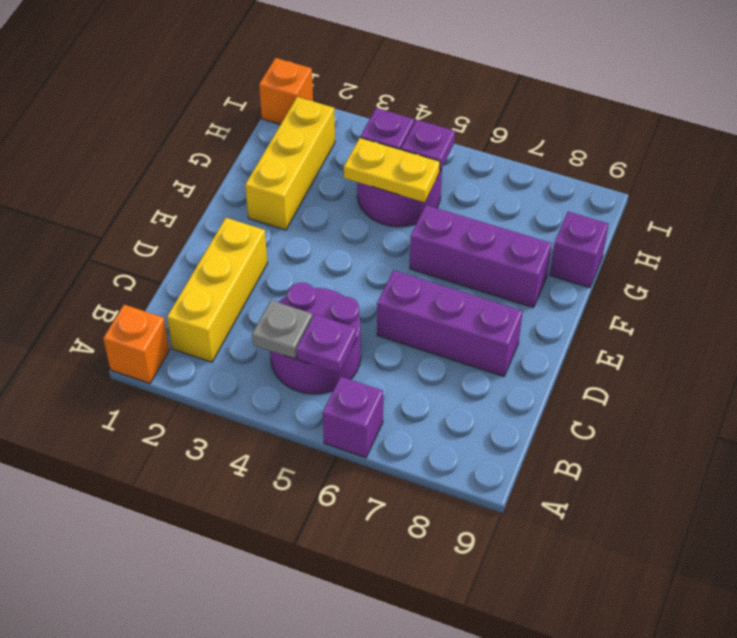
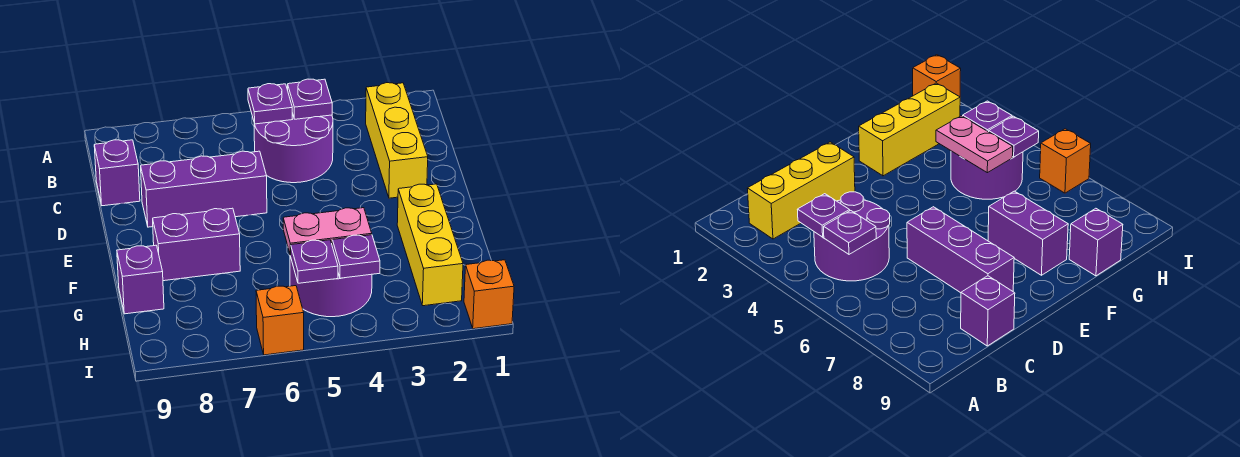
orange brick A1 level 1 -> orange brick I6 level 1
purple brick A6 level 1 -> purple brick C9 level 1
grey plate B4 level 2 -> purple plate B4 level 2
purple brick F6:F8 level 1 -> purple brick F7:F8 level 1
yellow plate G4:G5 level 2 -> pink plate G4:G5 level 2

